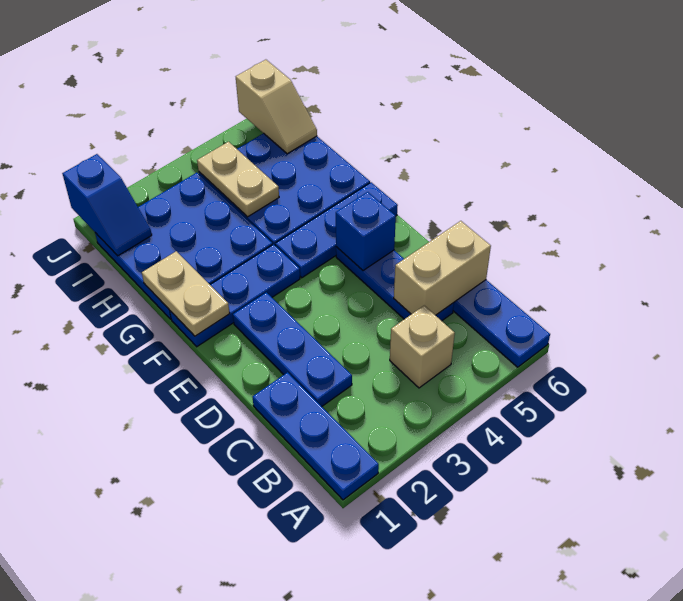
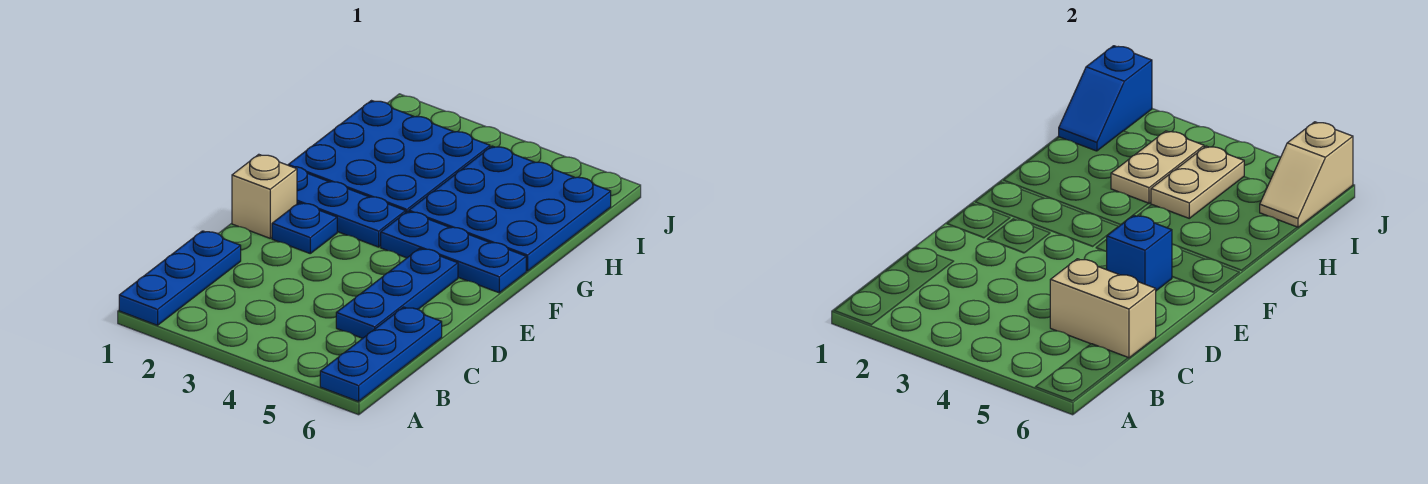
tan brick B4 level 1 -> tan brick E1 level 1
blue plate C2:E2 level 1 -> blue plate E2 level 1
tan plate F1:G1 level 2 -> tan plate H3:I3 level 2

